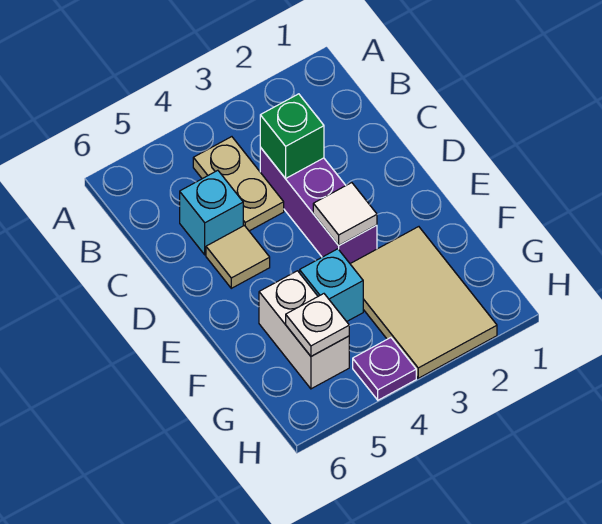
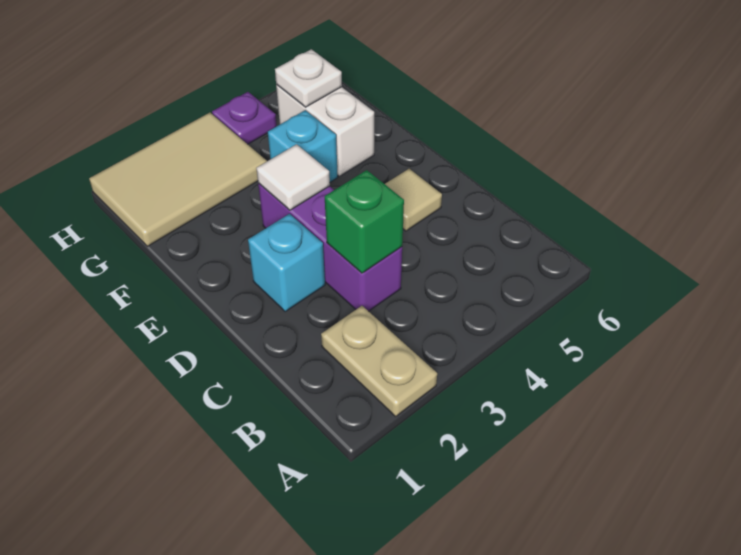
tan plate B4:C4 level 1 -> tan plate A2:B2 level 1
cyan brick C5 level 1 -> cyan brick D2 level 1
tan tile F2:H3 level 1 -> tan tile G1:H3 level 1

